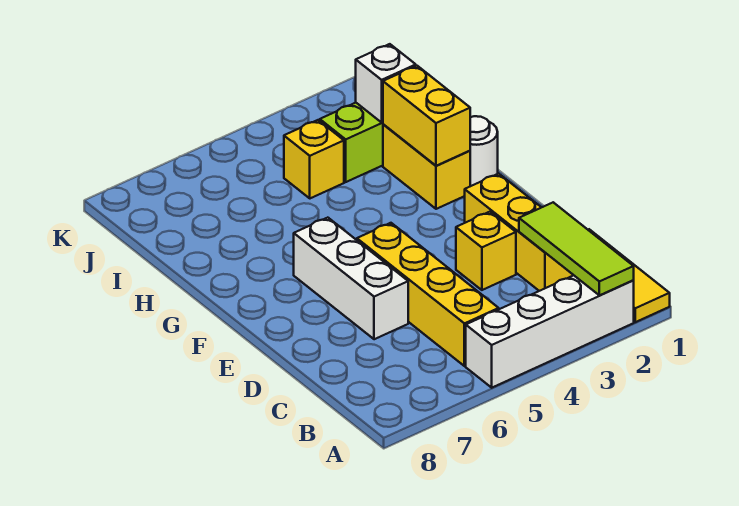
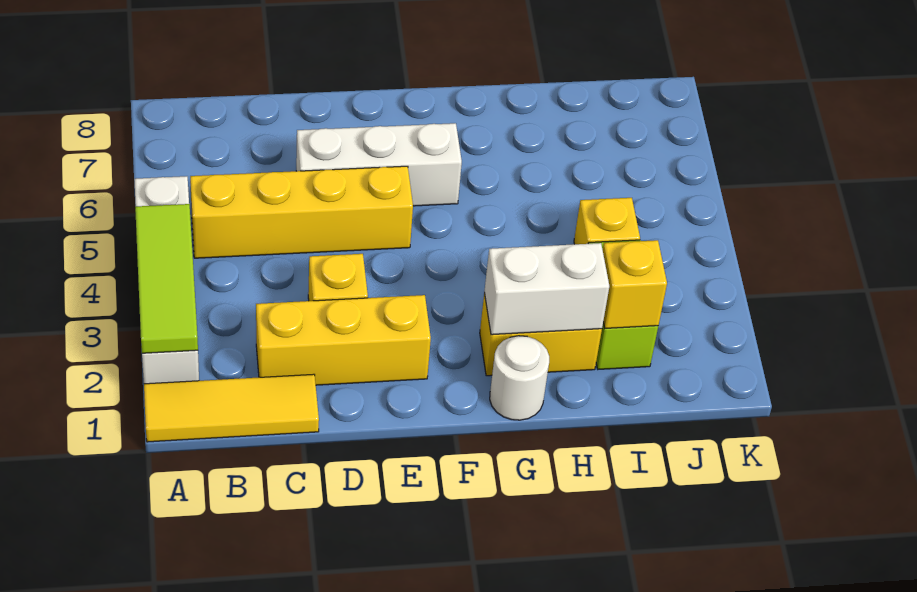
lime tile A2:C2 level 2 -> lime tile A2:A4 level 2
yellow brick G2:H2 level 2 -> white brick G2:H2 level 2
white brick I2 level 2 -> yellow brick I2 level 2

